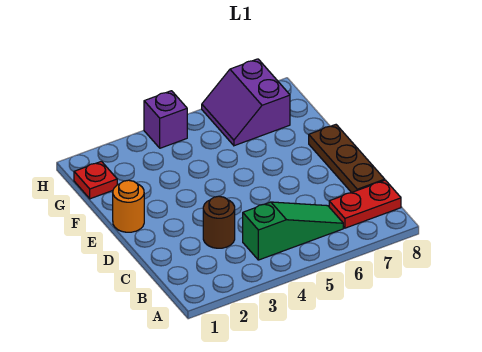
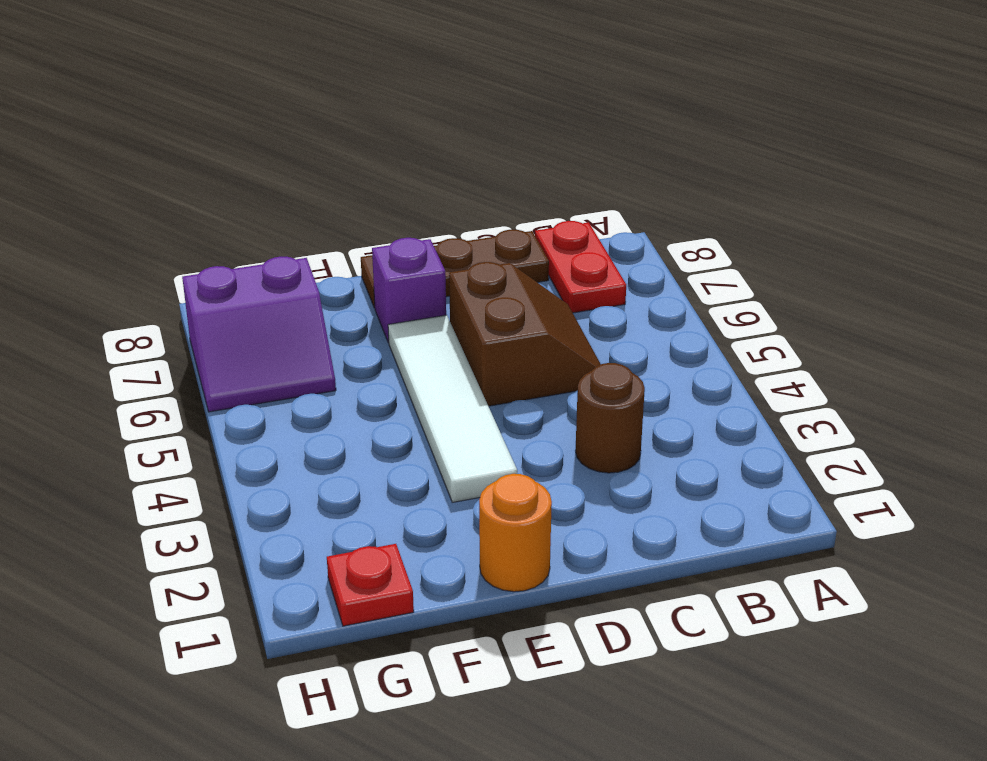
green slope B4:B6 level 1 top 4 -> none
none -> brown slope C5:D6 level 1 top D
none -> white tile E3:E6 level 1
purple brick H4 level 1 -> purple brick E7 level 1

